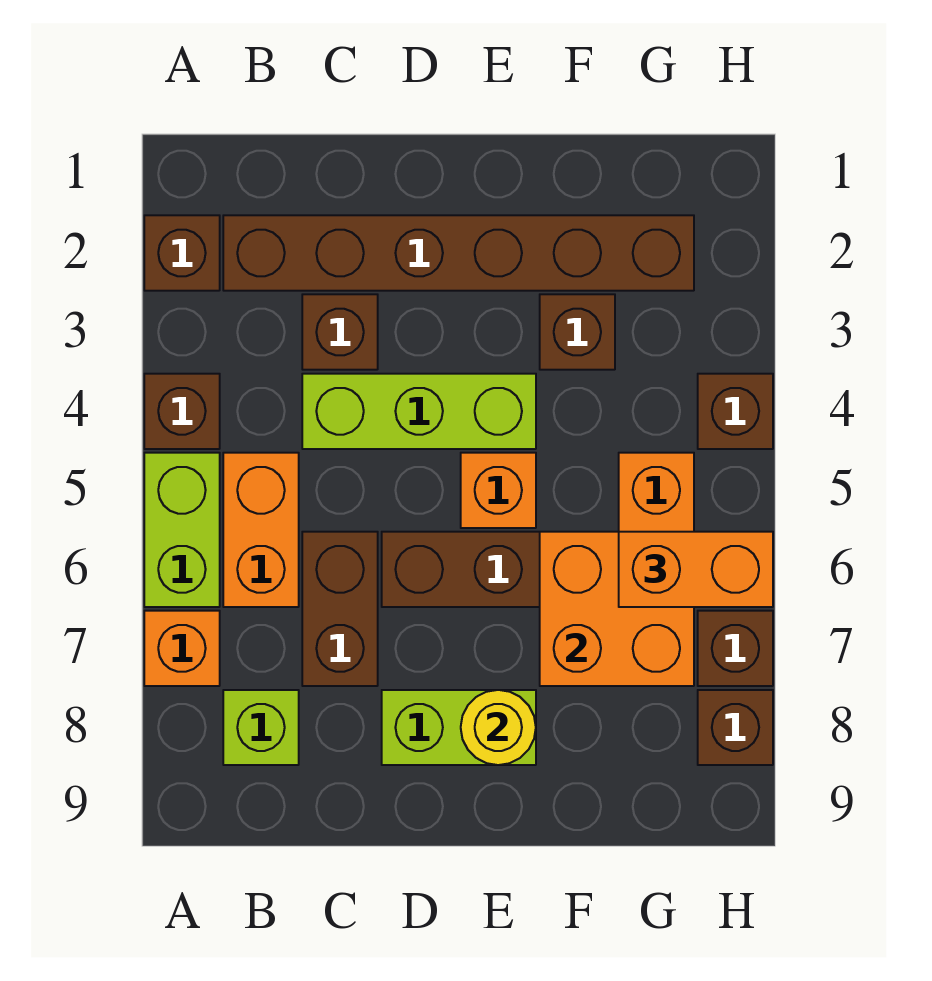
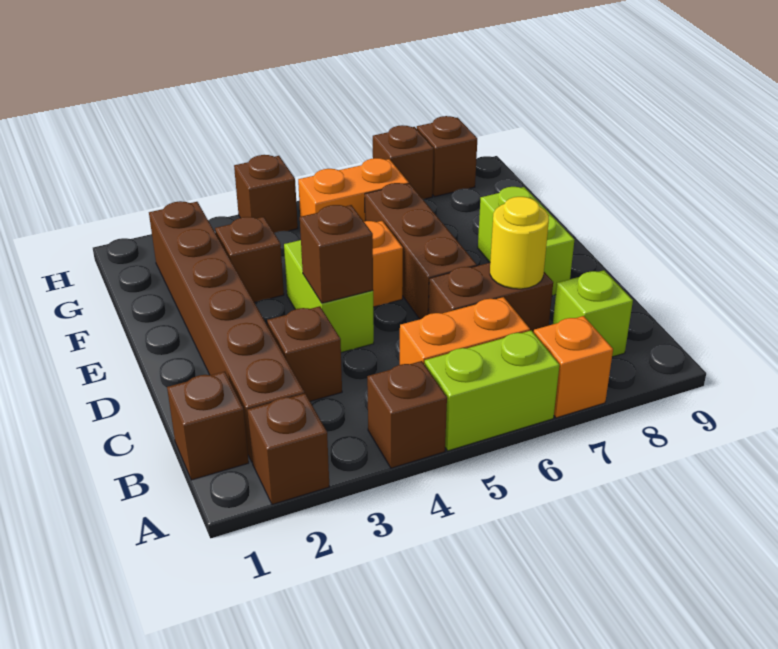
none -> brown brick B1 level 1
lime brick C4:E4 level 1 -> lime brick D4:E4 level 1
none -> brown brick D4 level 2
yellow round brick E8 level 2 -> yellow round brick C7 level 2
orange brick F6:G7 level 2 -> none
orange brick G6:H6 level 3 -> none

